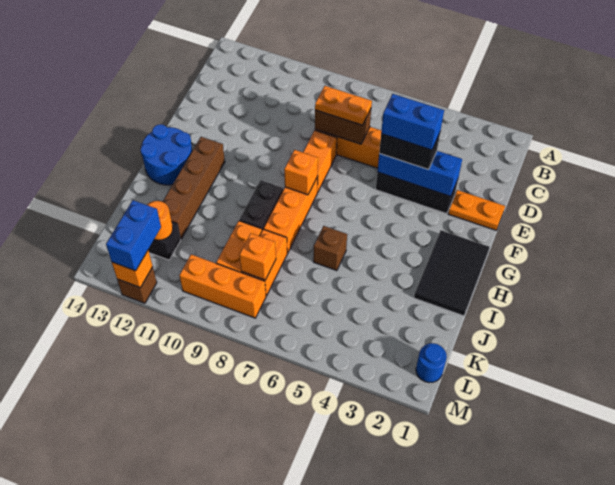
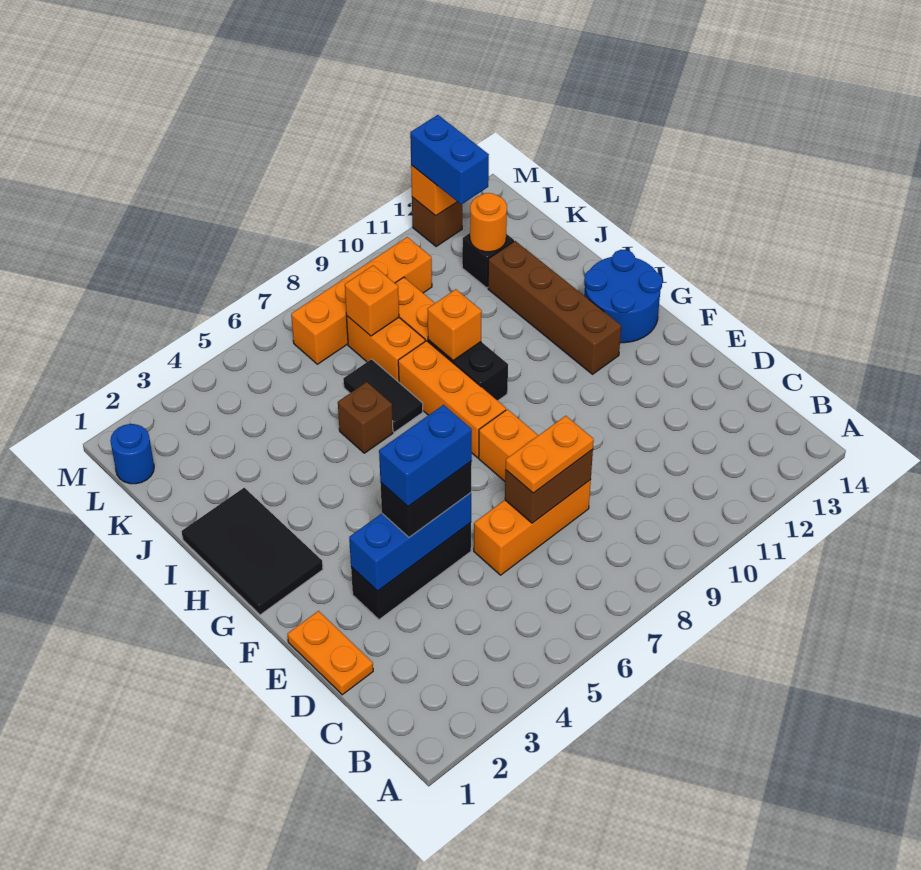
orange plate E1:E2 level 1 -> orange plate D1:E1 level 1
orange brick G8 level 2 -> orange brick I9 level 2
none -> black tile I7:J7 level 1
orange brick L8:L10 level 1 -> orange brick L7:L10 level 1

